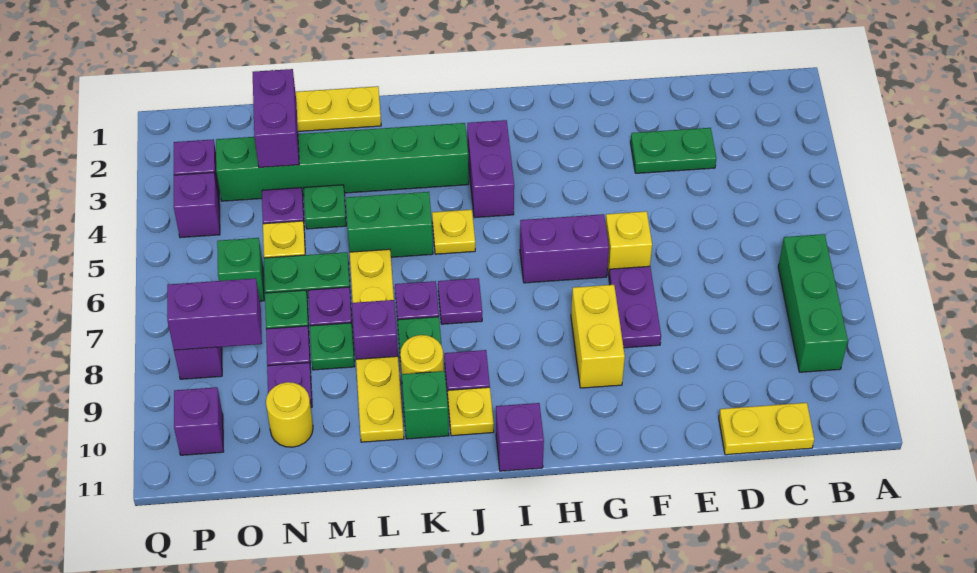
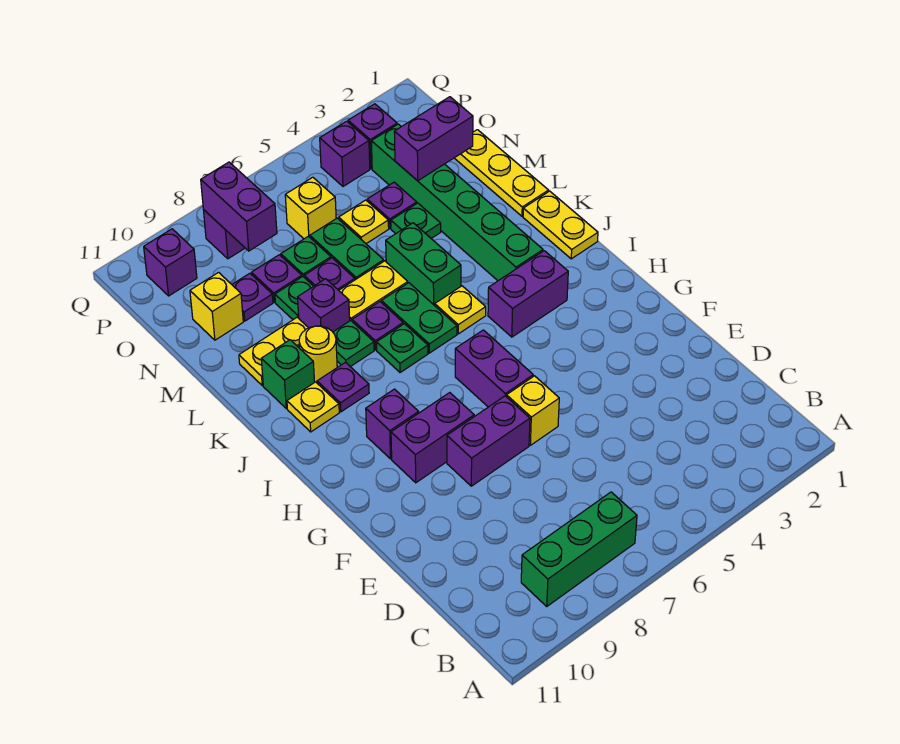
yellow plate C11:D11 level 1 -> yellow plate J1:K1 level 1
green plate D3:E3 level 1 -> green plate J6:K6 level 1
purple plate F7:F8 level 1 -> purple brick F7:F8 level 1
yellow brick G8:G9 level 1 -> purple brick G8:G9 level 1
purple brick I11 level 1 -> purple brick H9 level 1
purple plate J7 level 1 -> green plate J7 level 1
yellow round brick N10 level 1 -> yellow brick N10 level 1
green brick O6 level 1 -> yellow brick O6 level 1

